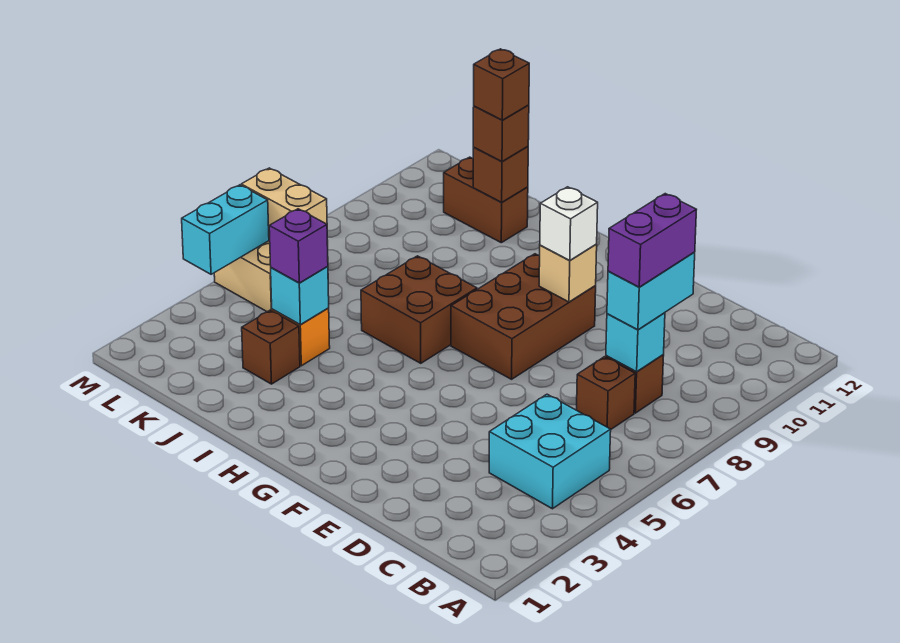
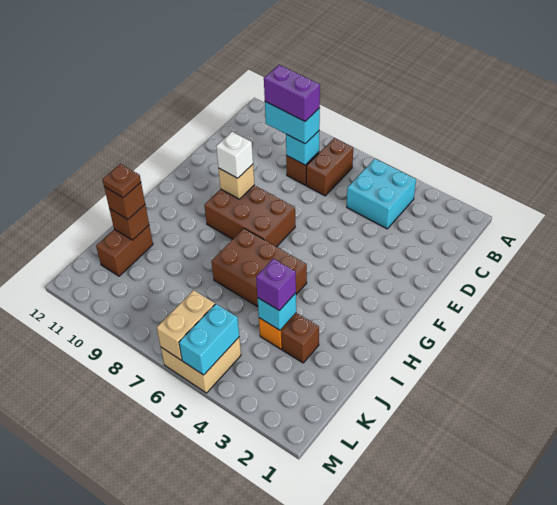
brown brick C7 level 1 -> brown brick B7:C7 level 1
brown brick H6:I7 level 1 -> brown brick H5:I7 level 1
brown brick J11 level 4 -> brown plate J11 level 4
cyan brick M4:M5 level 2 -> cyan brick L5:M5 level 2

